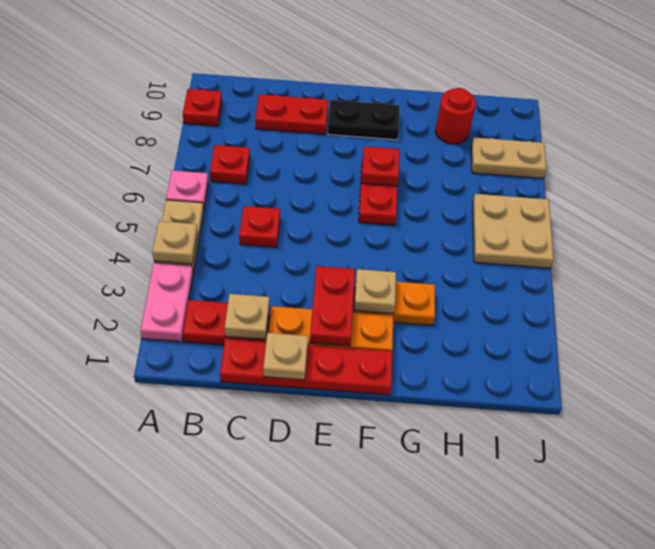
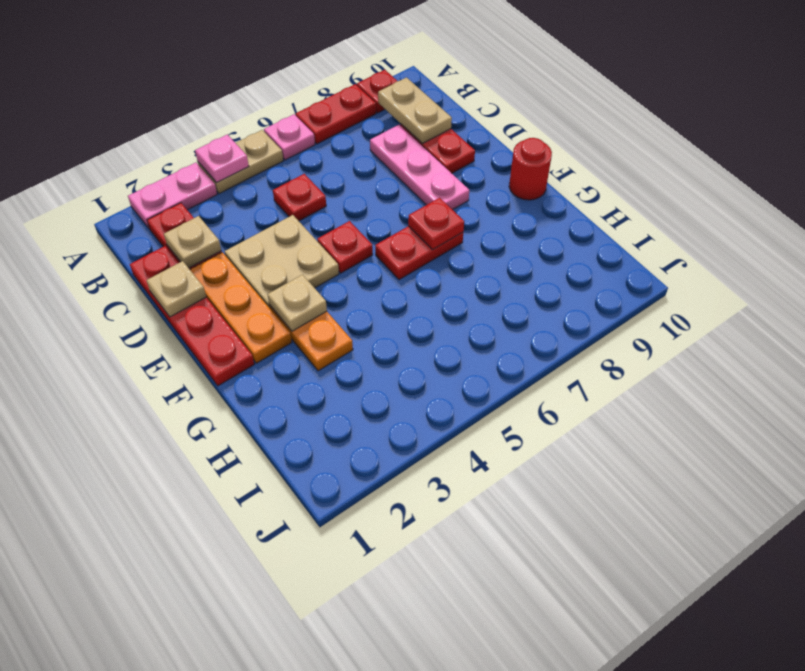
tan plate A4 level 2 -> pink plate A4 level 2
red plate B7 level 1 -> red plate E5 level 1
none -> pink plate C8:E8 level 1
red plate E2:E3 level 2 -> red plate A7:A8 level 1
black plate E9:F9 level 1 -> none
red round brick H9 level 1 -> red round brick F10 level 1
tan plate I5:J6 level 1 -> tan plate D3:E4 level 1
tan plate I8:J8 level 1 -> tan plate B9:C9 level 2

